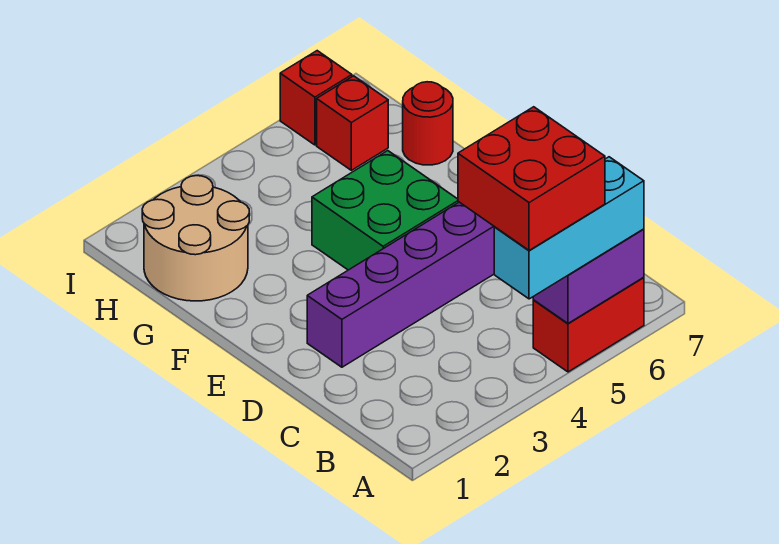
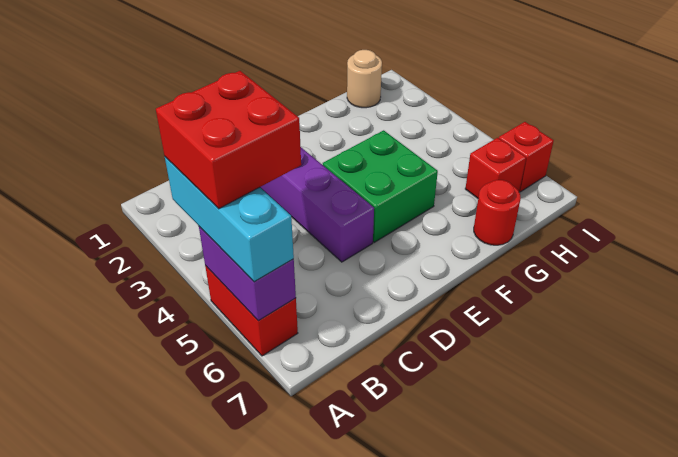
tan round brick G1:H2 level 1 -> tan round brick H1 level 1

